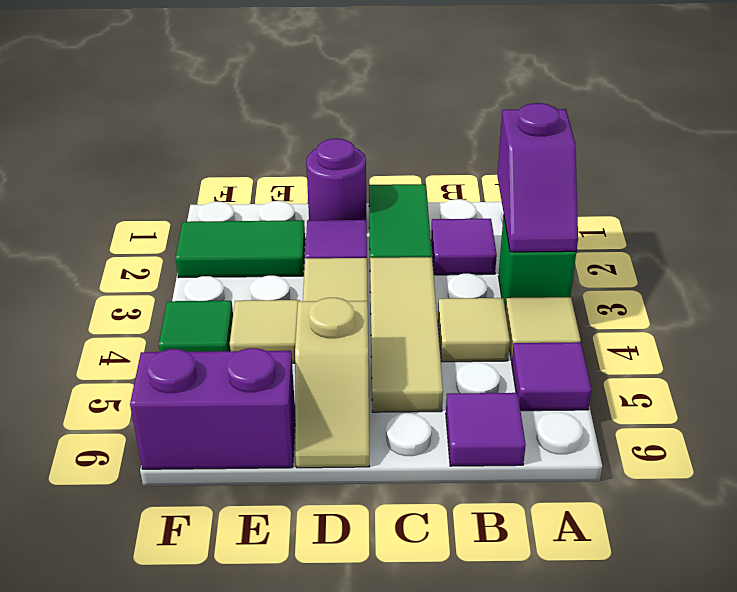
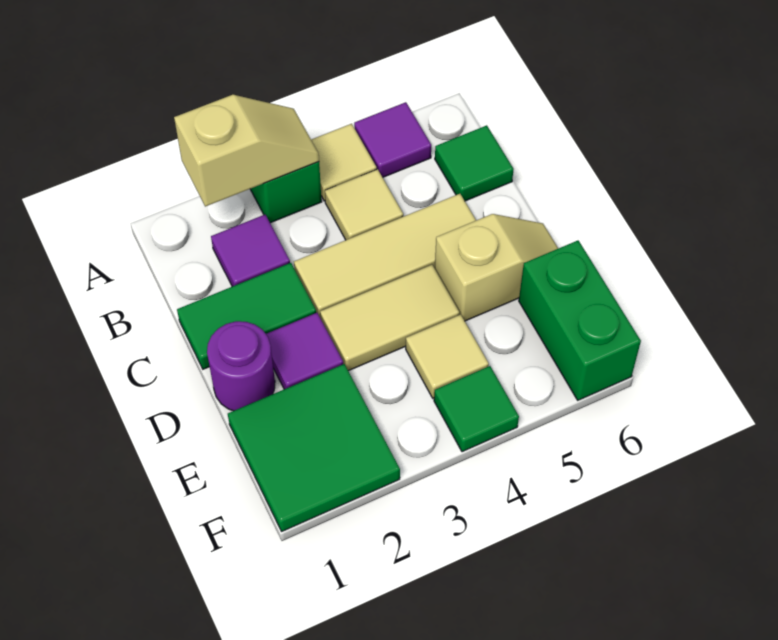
purple slope A2:A3 level 2 top 2 -> tan slope A2:A3 level 2 top 2
purple tile B6 level 1 -> green tile B6 level 1
green tile E2:F2 level 1 -> green tile E1:F2 level 1
purple brick E6:F6 level 1 -> green brick E6:F6 level 1

